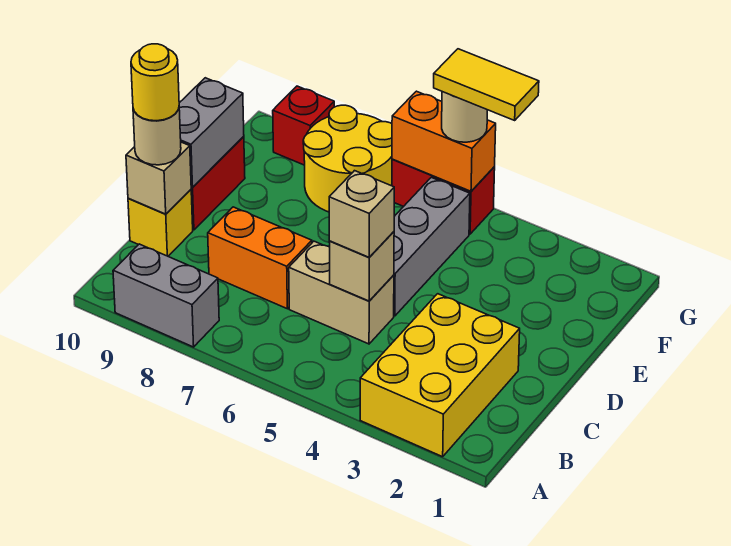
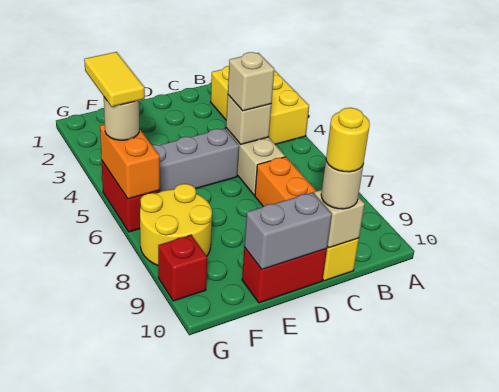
yellow brick A2:C3 level 1 -> yellow brick A2:B4 level 1
grey brick A8:A9 level 1 -> none

